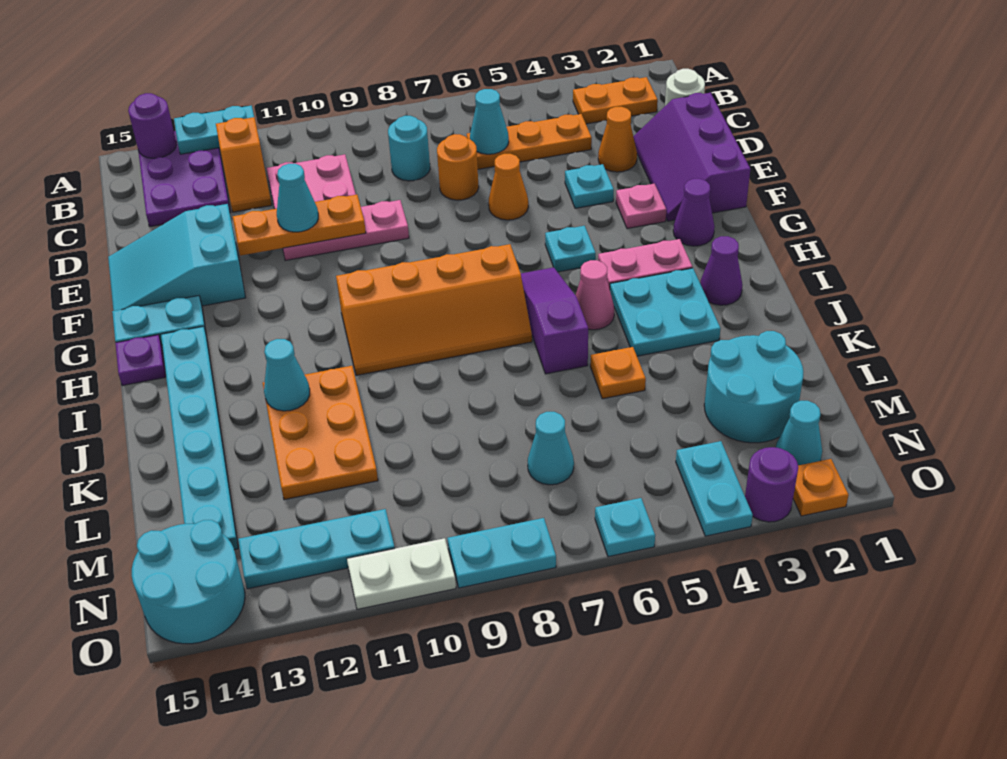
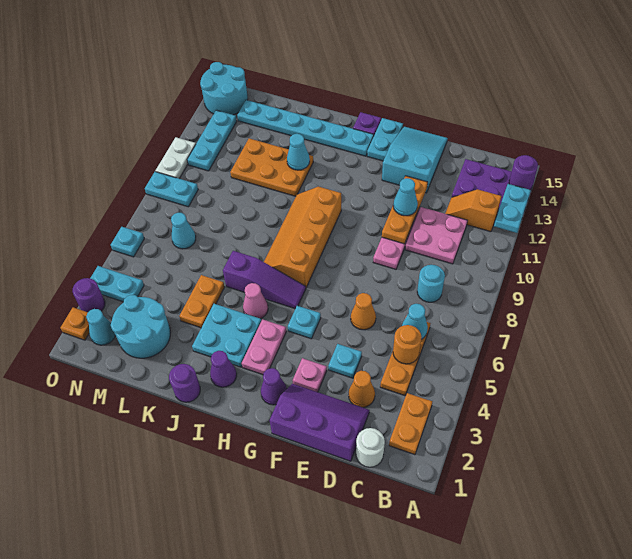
orange round brick D7 level 1 -> orange round brick C5 level 2
none -> purple round brick J1 level 1
orange plate K5 level 1 -> orange plate K4:K5 level 1
cyan plate O8:O9 level 1 -> cyan plate N9:O9 level 1

